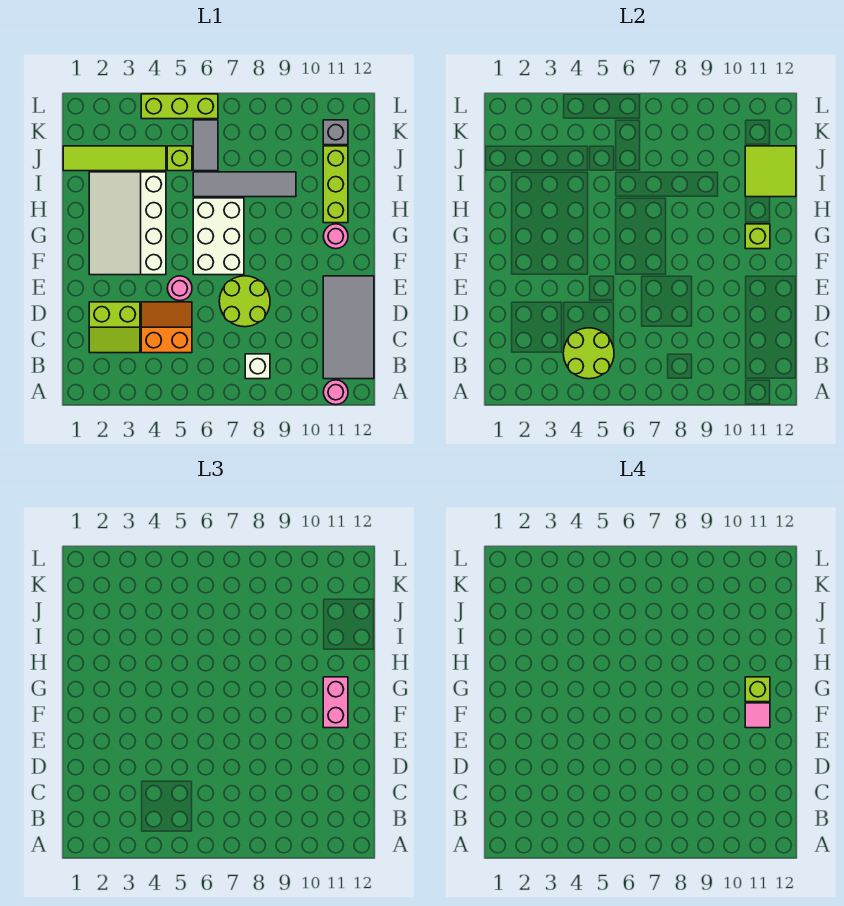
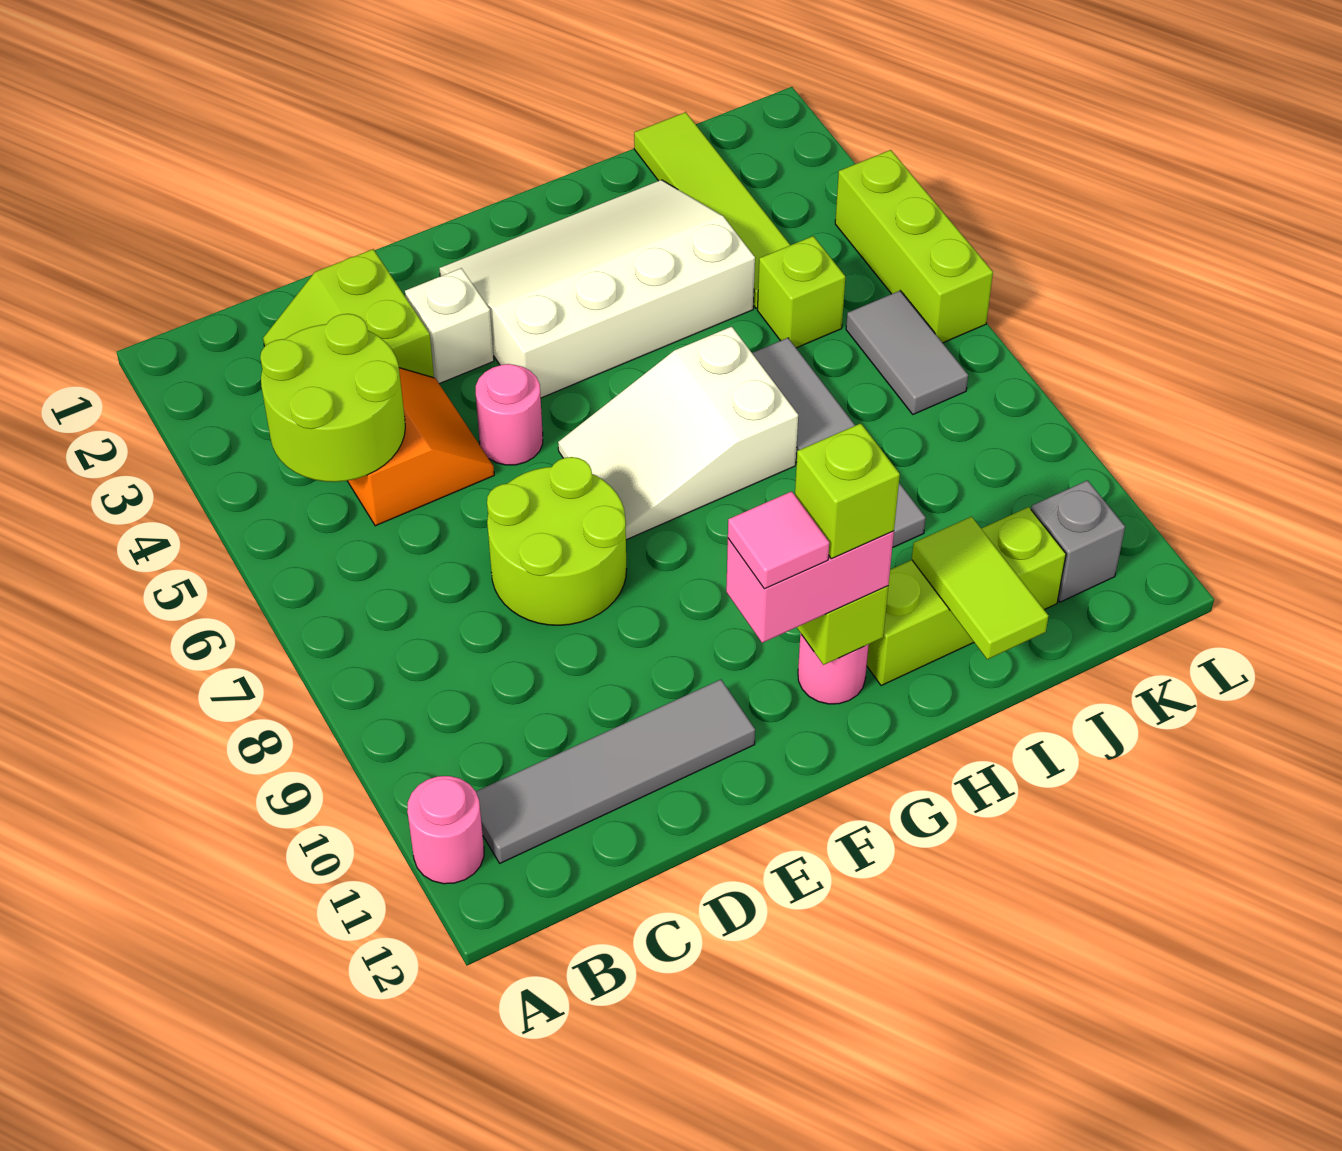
white brick B8 level 1 -> white brick E3 level 1
grey tile B11:E12 level 1 -> grey tile B11:E11 level 1
white brick F6:H7 level 1 -> white slope F6:H7 level 1 top H
lime tile I11:J12 level 2 -> lime tile I11:I12 level 2
grey tile J6:K6 level 1 -> grey tile K6:K7 level 1

